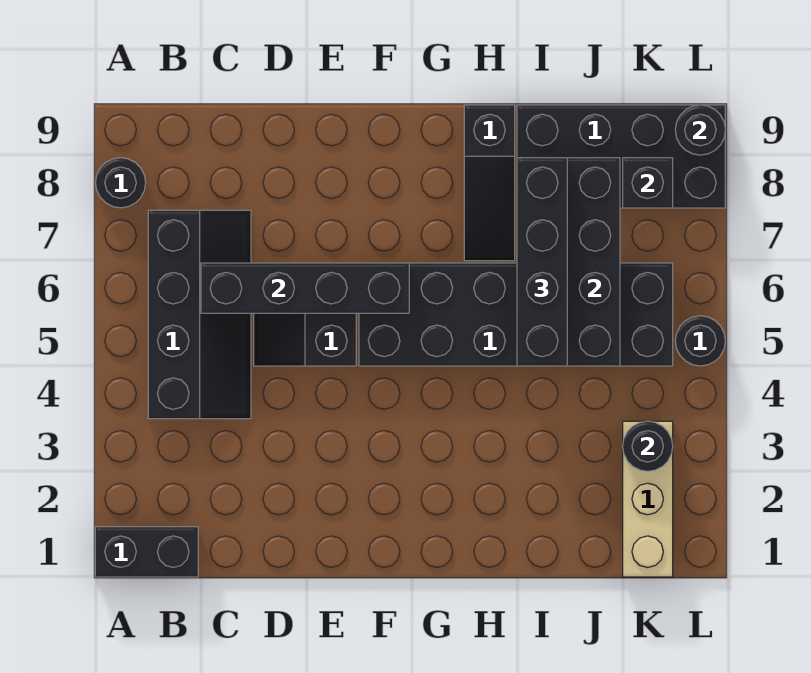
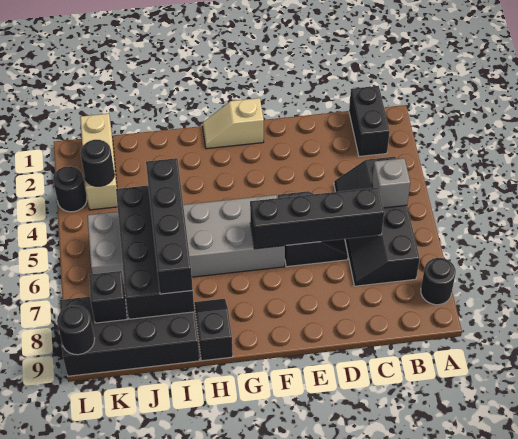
black brick A1:B1 level 1 -> black brick B1:B2 level 1
none -> grey brick B5 level 2
none -> tan slope F1:G1 level 1 top F
black brick F5:K6 level 1 -> grey brick F5:K6 level 1
black slope H7:H9 level 1 top 9 -> black slope H8:H9 level 1 top 9
black round brick L5 level 1 -> black round brick L3 level 1

